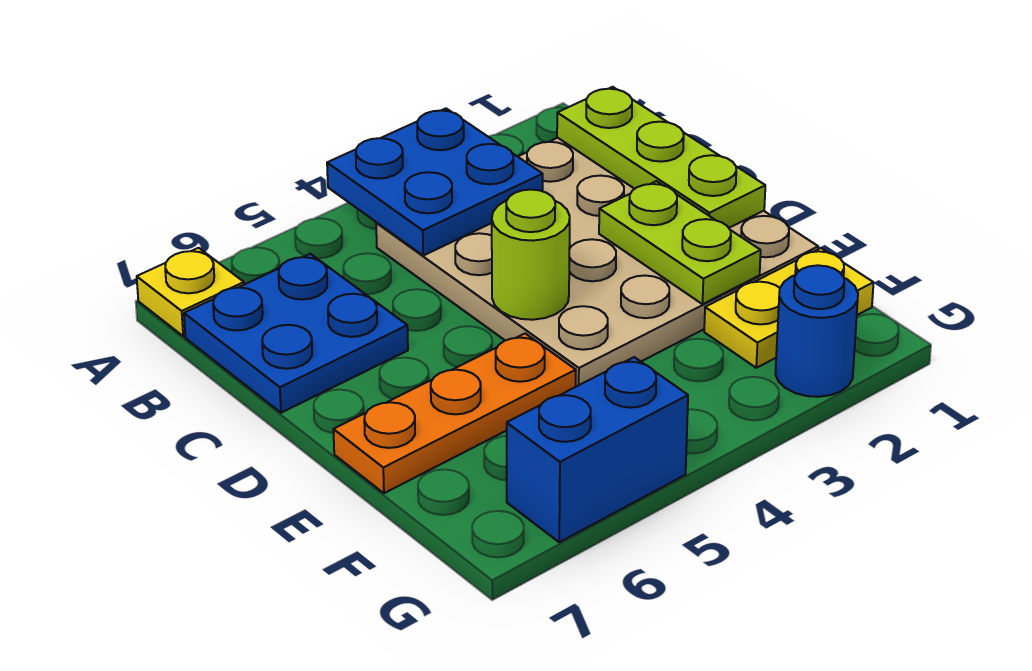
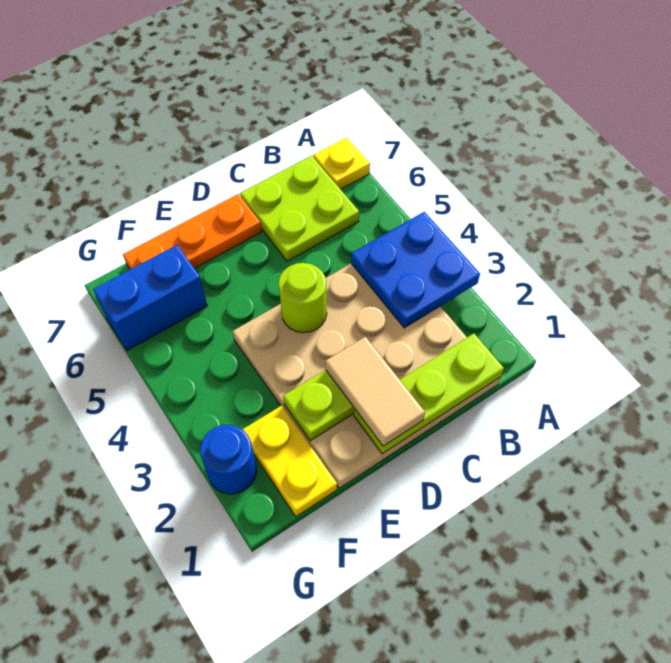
blue plate B6:C7 level 1 -> lime plate B6:C7 level 1
none -> tan tile D1:D2 level 3
orange plate E5:E7 level 1 -> orange plate D7:F7 level 1
blue brick G5:G6 level 1 -> blue brick F6:G6 level 1

